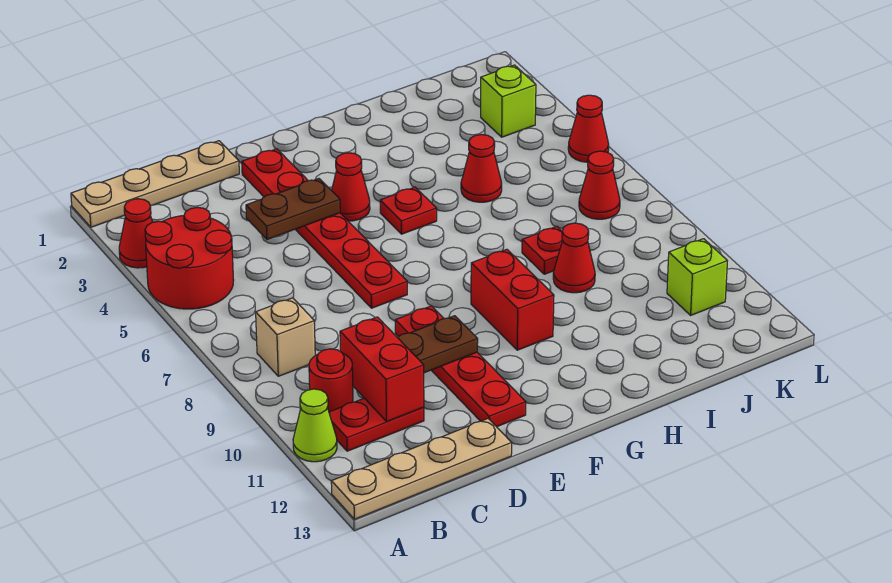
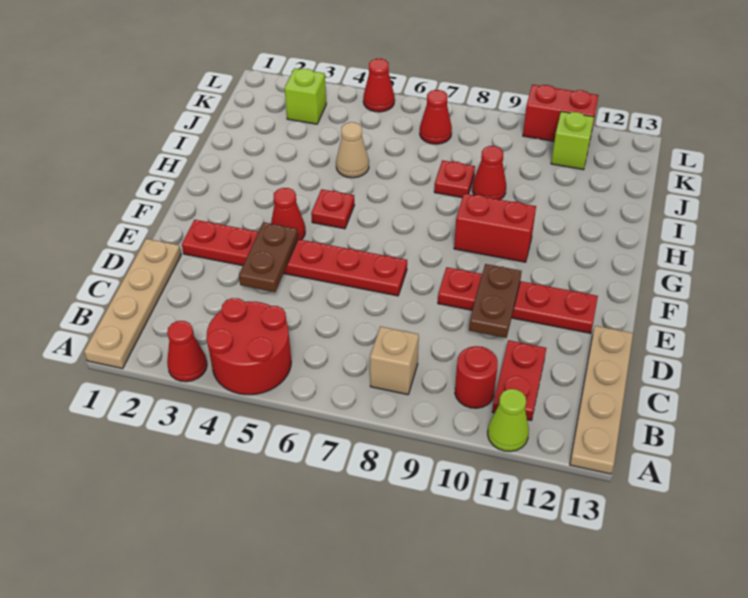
red brick C10:C11 level 2 -> red brick L10:L11 level 1
red cone I5 level 1 -> tan cone I5 level 1

